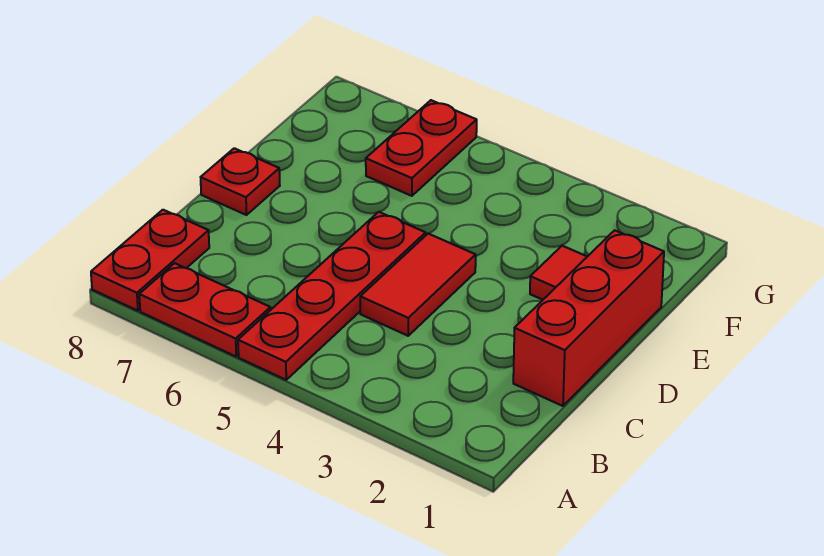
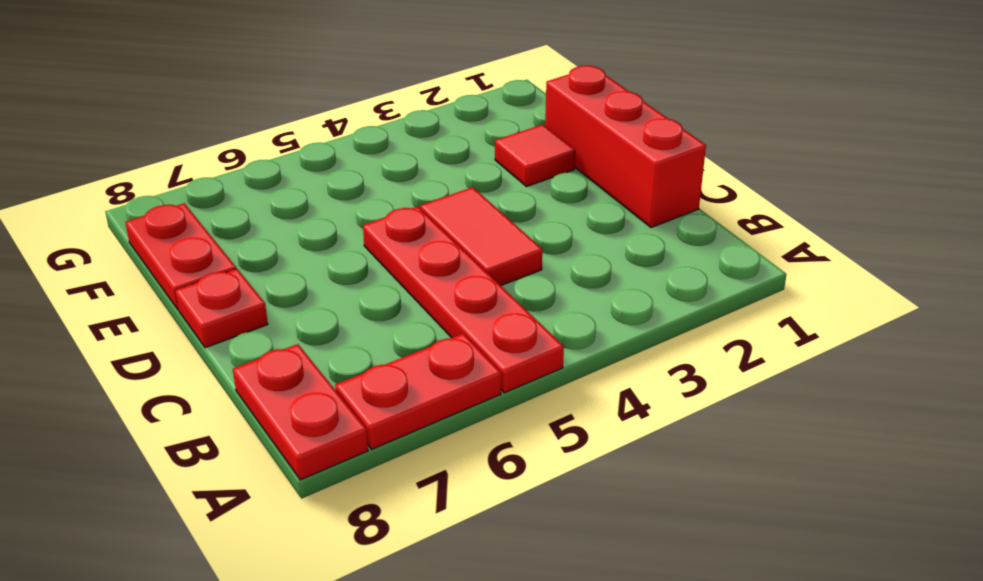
red plate F6:G6 level 1 -> red plate E8:F8 level 1

